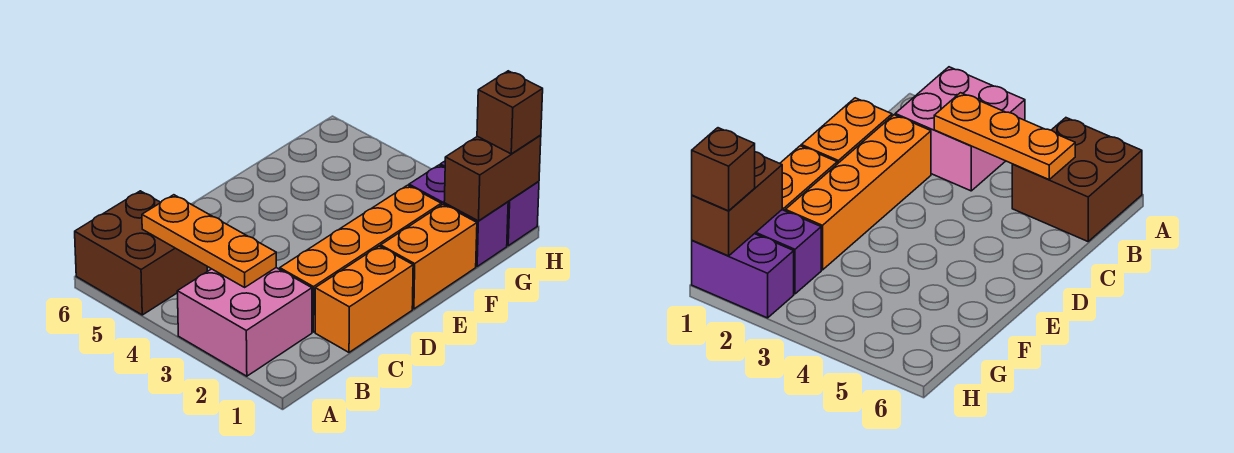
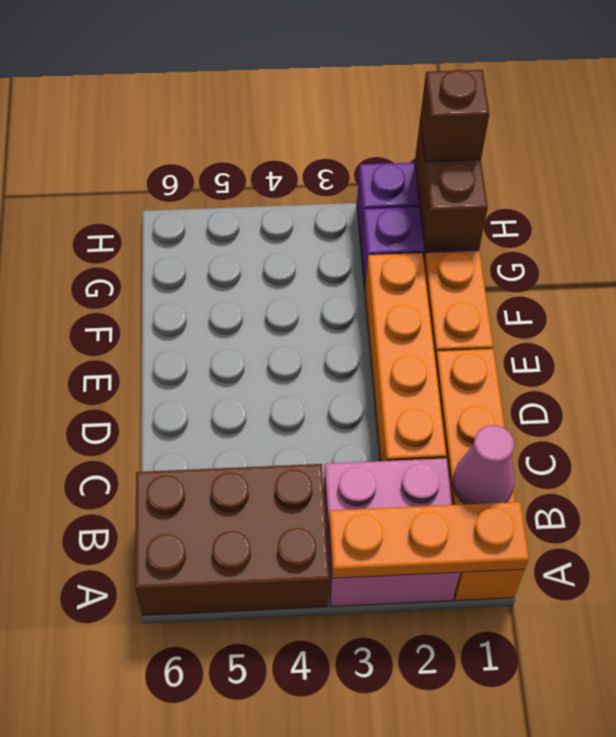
brown brick A5:B6 level 1 -> brown brick A4:B6 level 1
none -> pink cone B1 level 2
orange plate B3:B5 level 2 -> orange plate A1:A3 level 2
orange brick C1:D1 level 1 -> orange brick A1:D1 level 1

